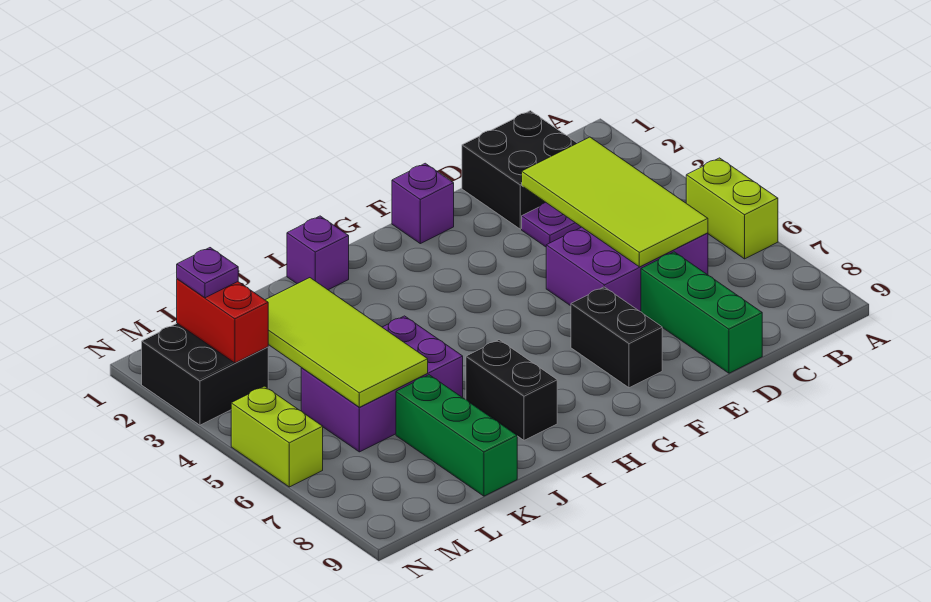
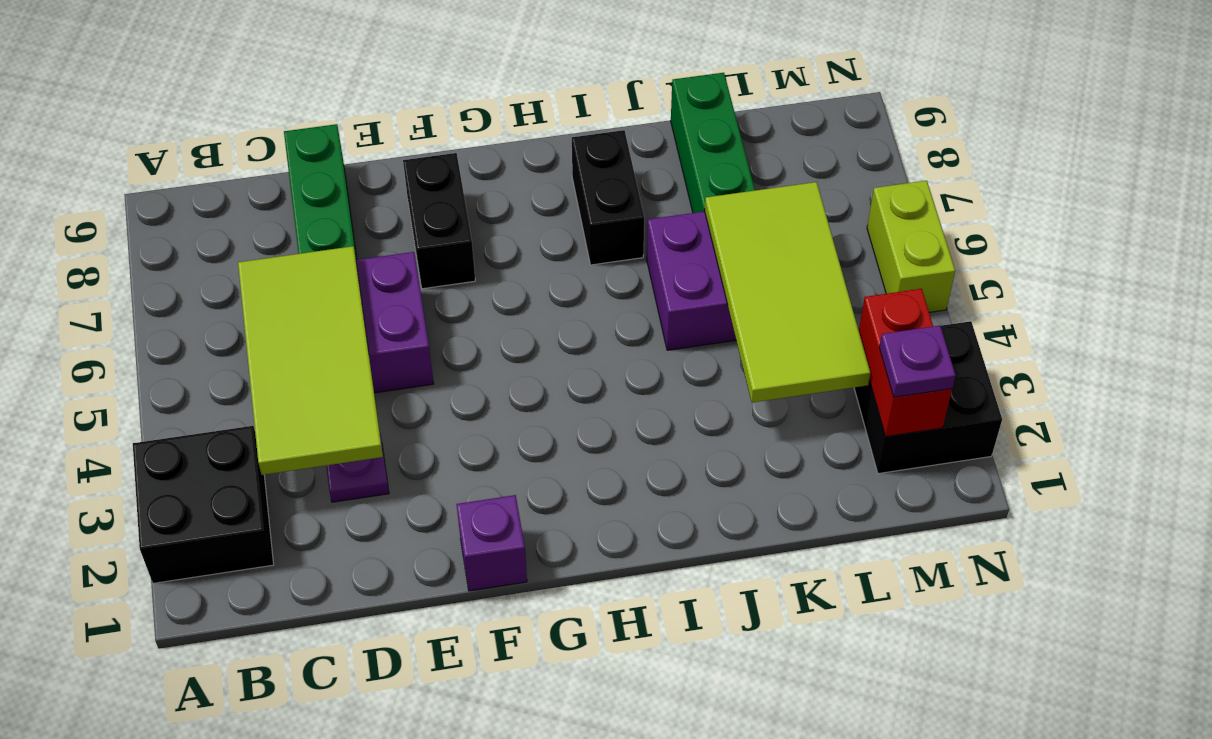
lime brick A5:A6 level 1 -> none
black brick C1:D2 level 1 -> black brick A2:B3 level 1
purple brick I1 level 1 -> none

